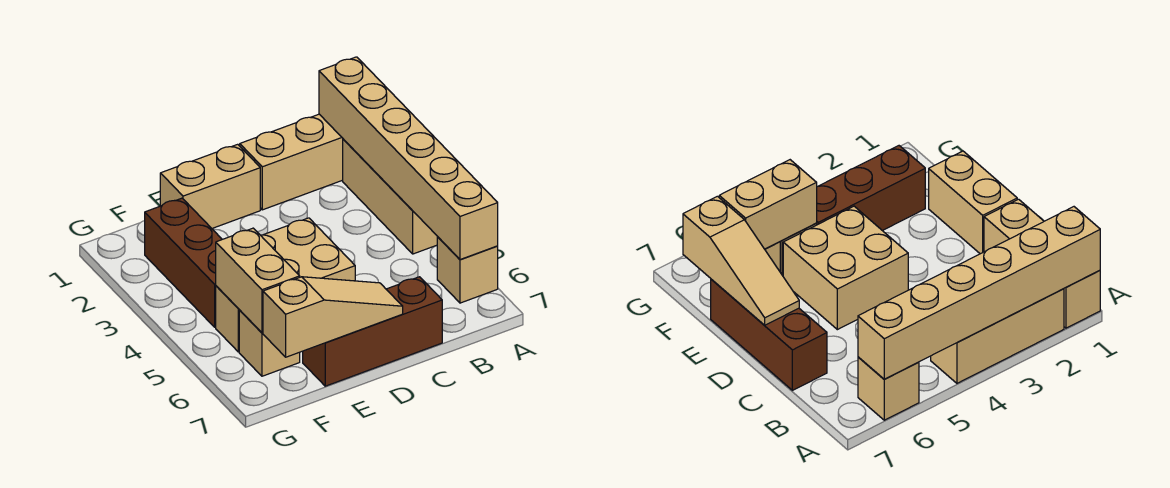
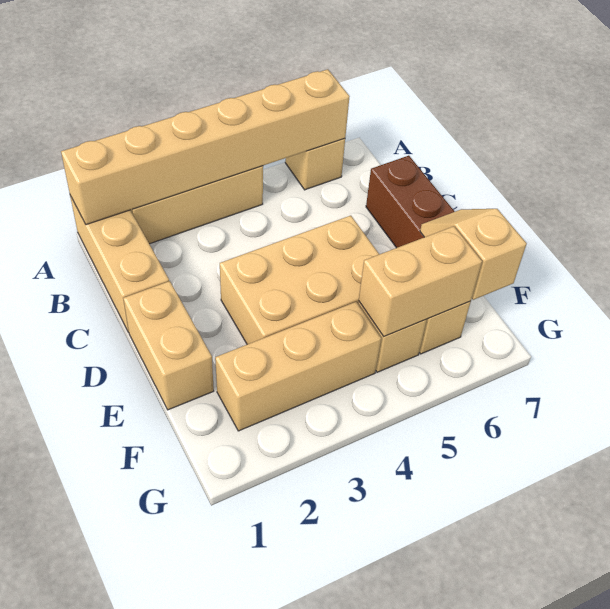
tan brick D4:E5 level 1 -> tan brick D3:E5 level 1
tan slope D7:F7 level 2 top F -> tan slope E7:F7 level 2 top F
brown brick F2:F4 level 1 -> tan brick F2:F4 level 1

